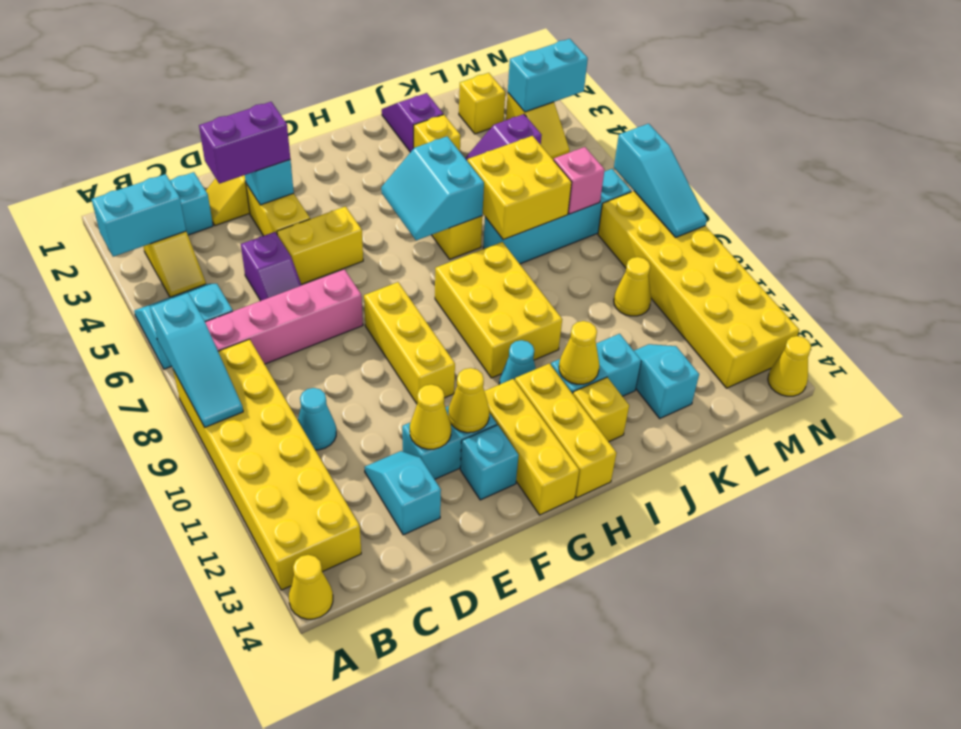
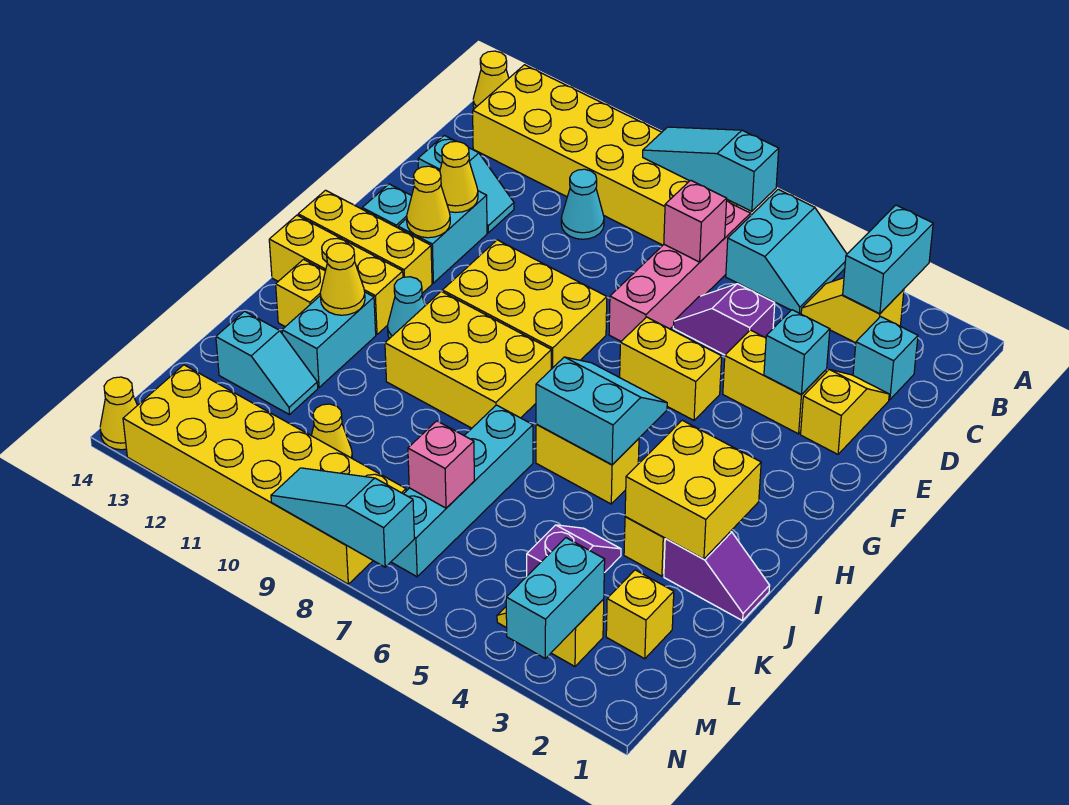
none -> pink brick C7 level 2
purple brick D3:E3 level 3 -> none
yellow brick E5:F5 level 1 -> yellow brick F5:F6 level 1
yellow brick F8:F10 level 1 -> yellow brick F8:G10 level 1
yellow brick J6:K7 level 2 -> yellow brick I2:J3 level 2

